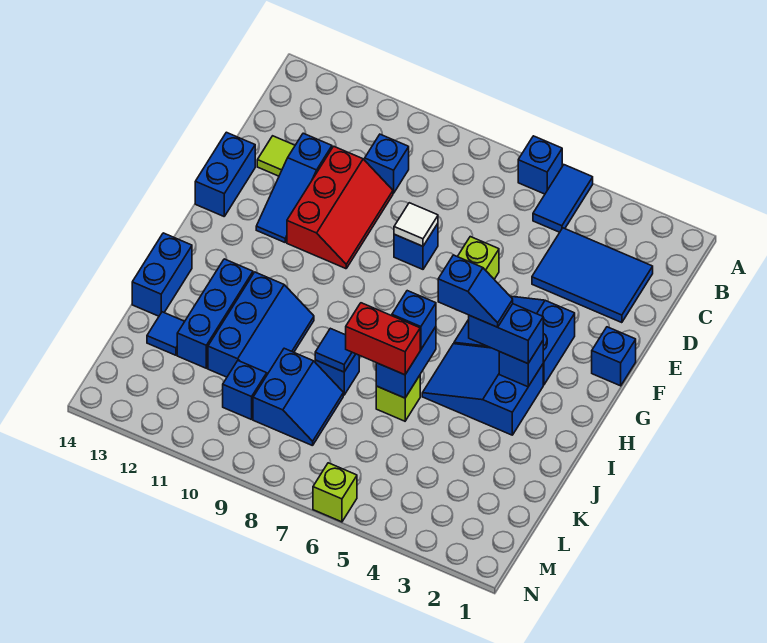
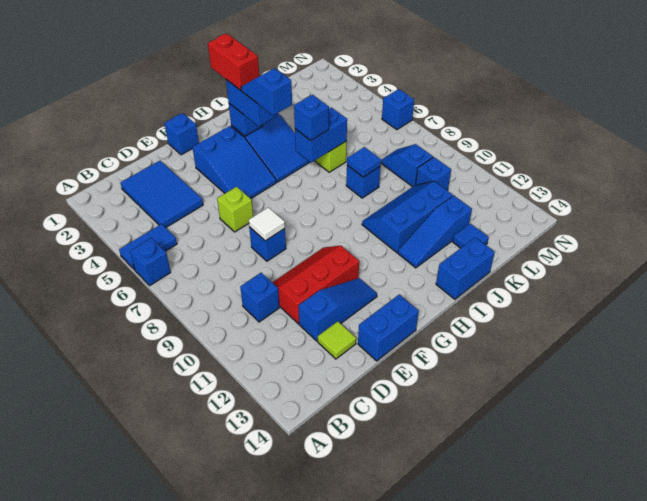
blue brick I12:K12 level 1 -> blue slope I12:K12 level 1 top K
red brick J6:J7 level 3 -> red brick H2:H3 level 4
blue slope K8:L9 level 1 top 9 -> blue slope L8:L9 level 1 top 9
lime brick N6 level 1 -> blue brick N6 level 1

